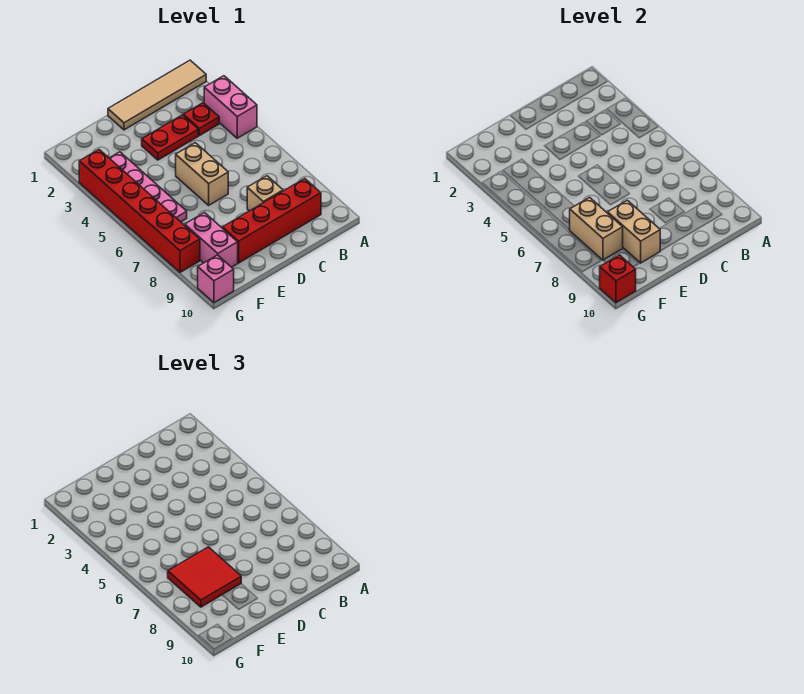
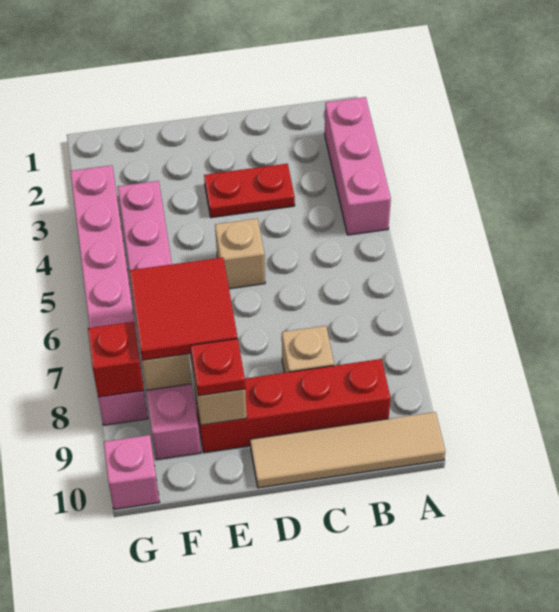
tan tile A1:D1 level 1 -> tan tile A10:D10 level 1
pink brick A3:A4 level 1 -> pink brick A2:A4 level 1
red plate B3 level 1 -> red plate E9 level 3
tan brick D5:D6 level 1 -> tan brick D5 level 1
red brick G3:G8 level 1 -> pink brick G3:G8 level 1
red brick G10 level 2 -> red brick G8 level 2

